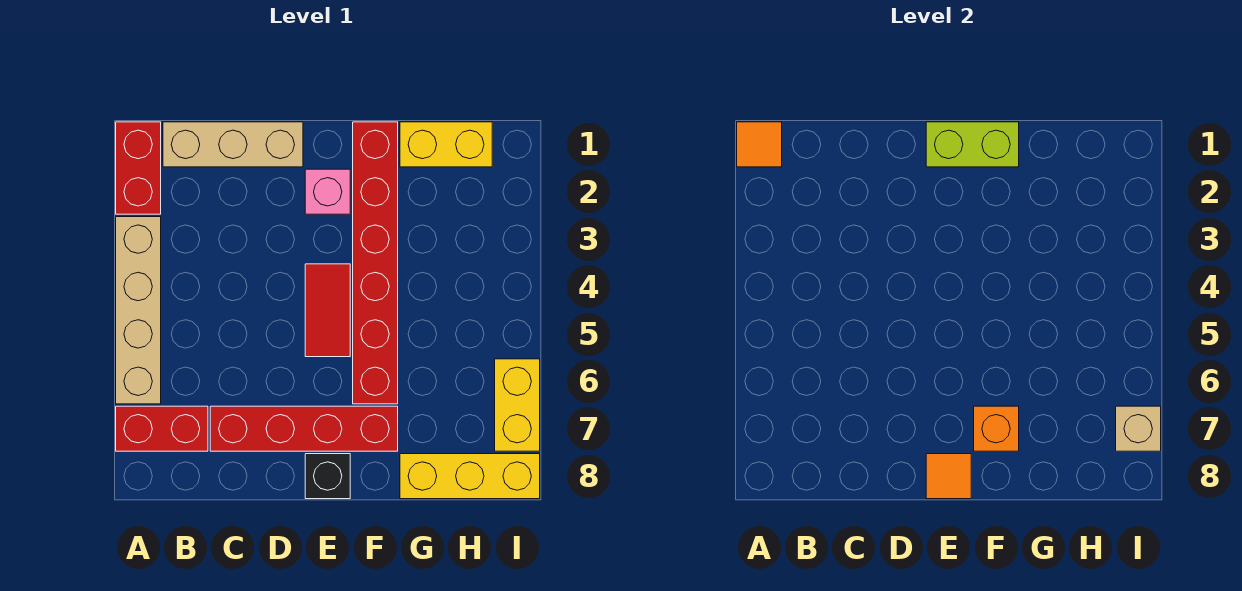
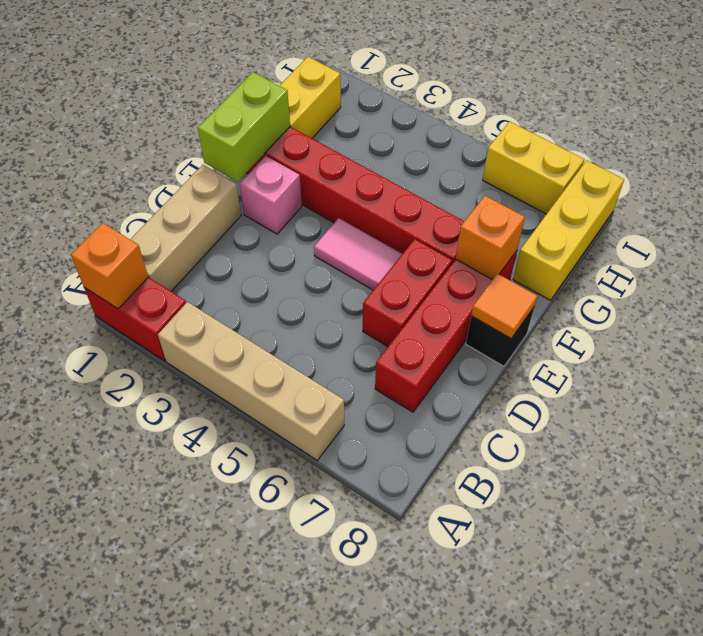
orange tile A1 level 2 -> orange brick A1 level 2
red brick A7:B7 level 1 -> red brick D6:E6 level 1
red tile E4:E5 level 1 -> pink tile E4:E5 level 1
tan brick I7 level 2 -> none

